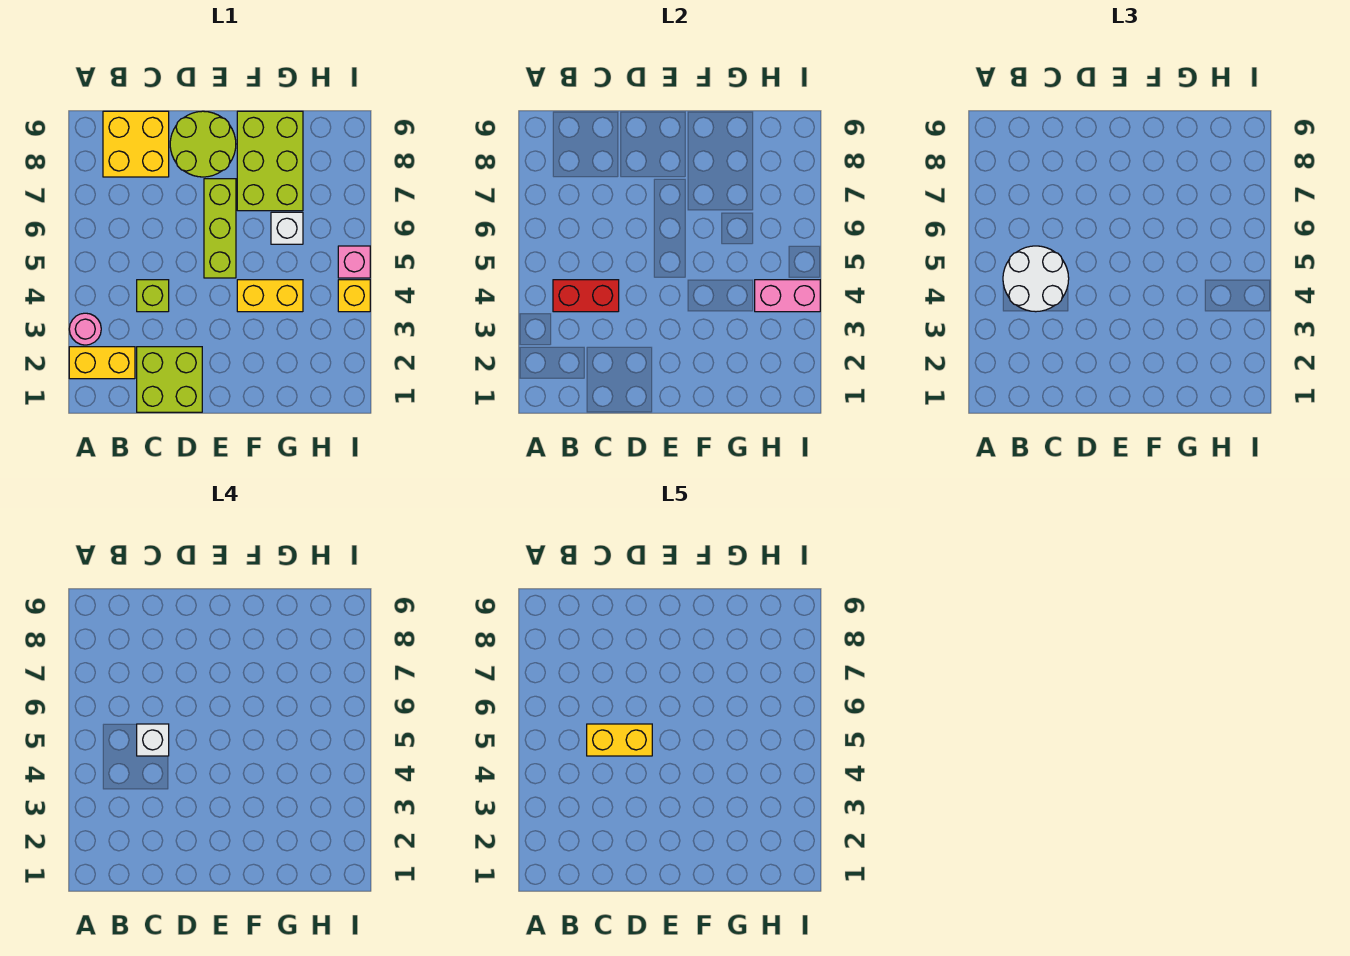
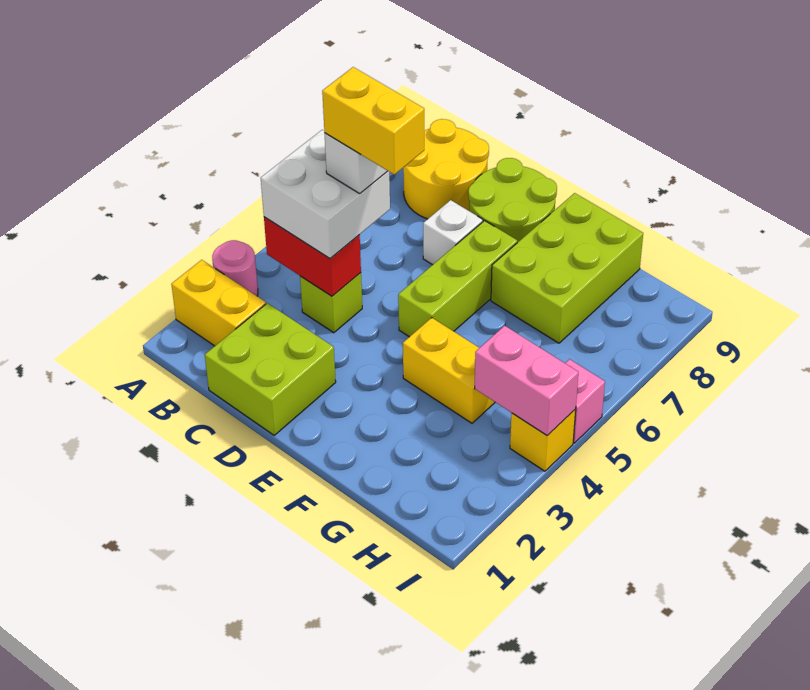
white round brick B4:C5 level 3 -> white brick B4:C5 level 3
yellow brick B8:C9 level 1 -> yellow round brick B8:C9 level 1
white brick G6 level 1 -> white brick D7 level 1

